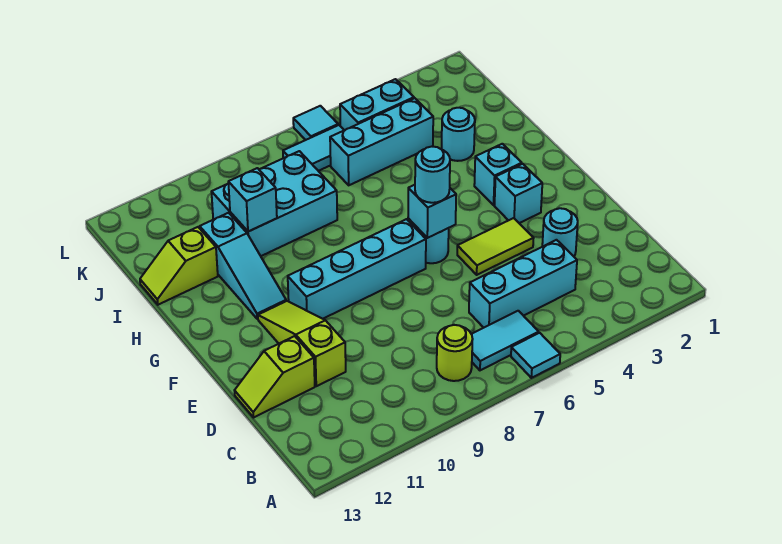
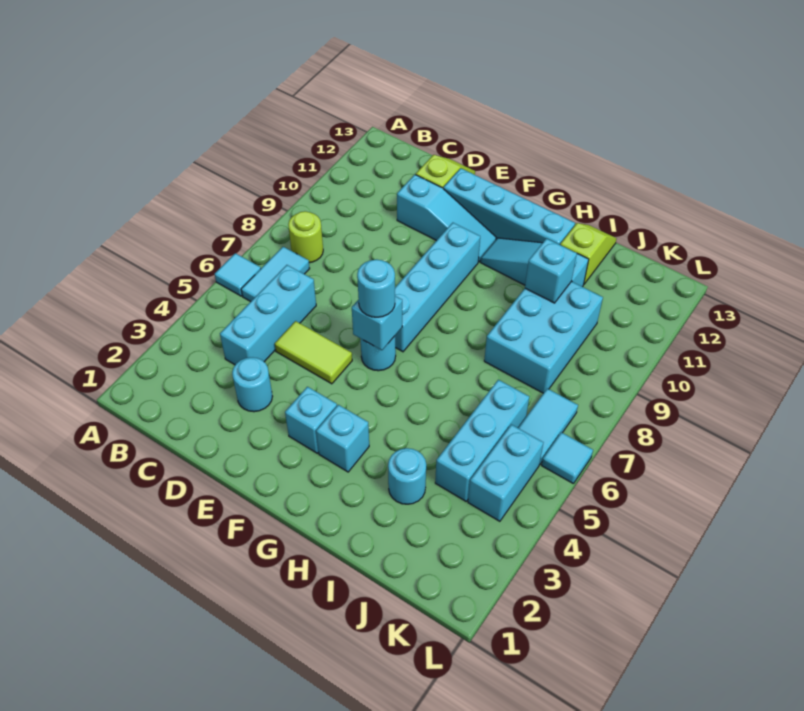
lime slope D11:F11 level 1 top D -> cyan slope D11:F11 level 1 top D
lime tile E4:E5 level 1 -> lime tile D5:E5 level 1
none -> cyan brick E12:H12 level 1

